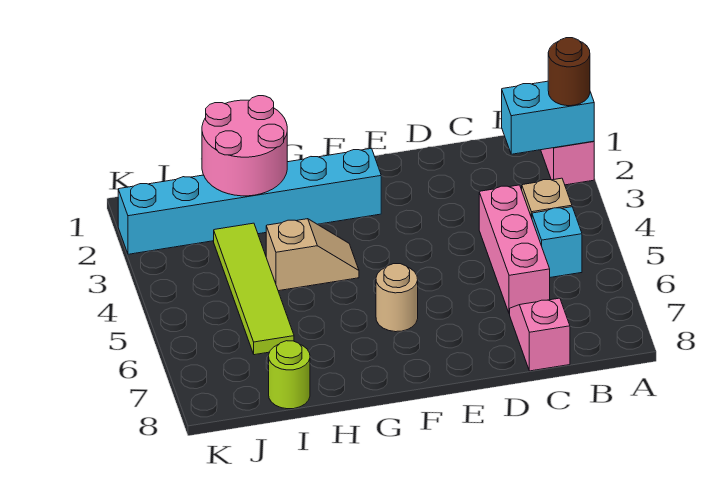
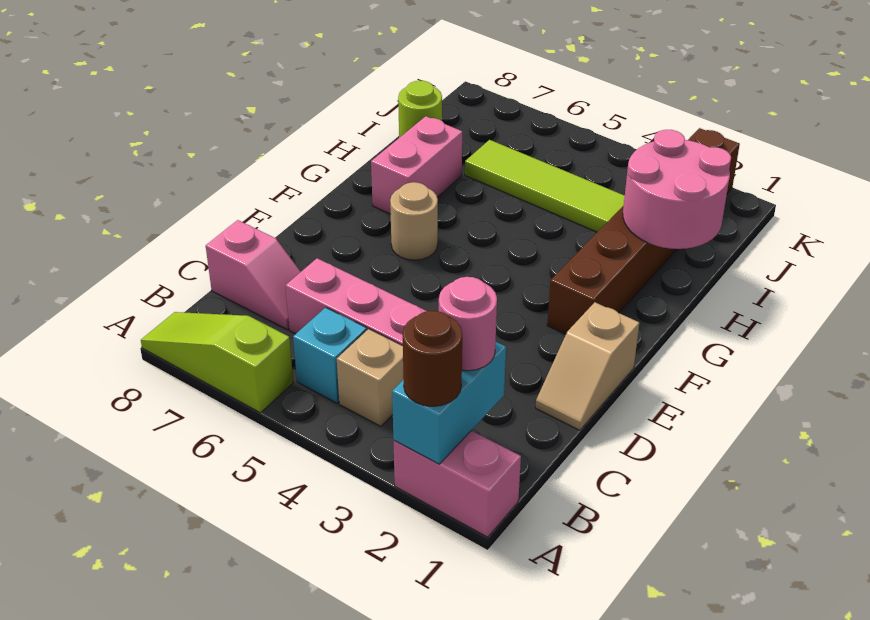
none -> lime slope A6:A8 level 1 top 6
none -> pink round brick B2 level 3
cyan brick F2:K2 level 1 -> brown brick F2:K2 level 1
tan slope G4:H4 level 1 top H -> tan slope D1:E1 level 1 top E
none -> pink brick G7:H7 level 1

